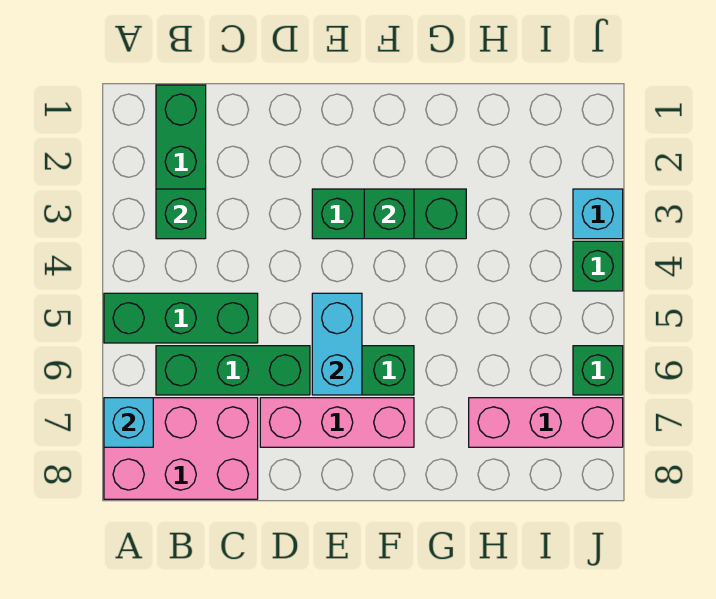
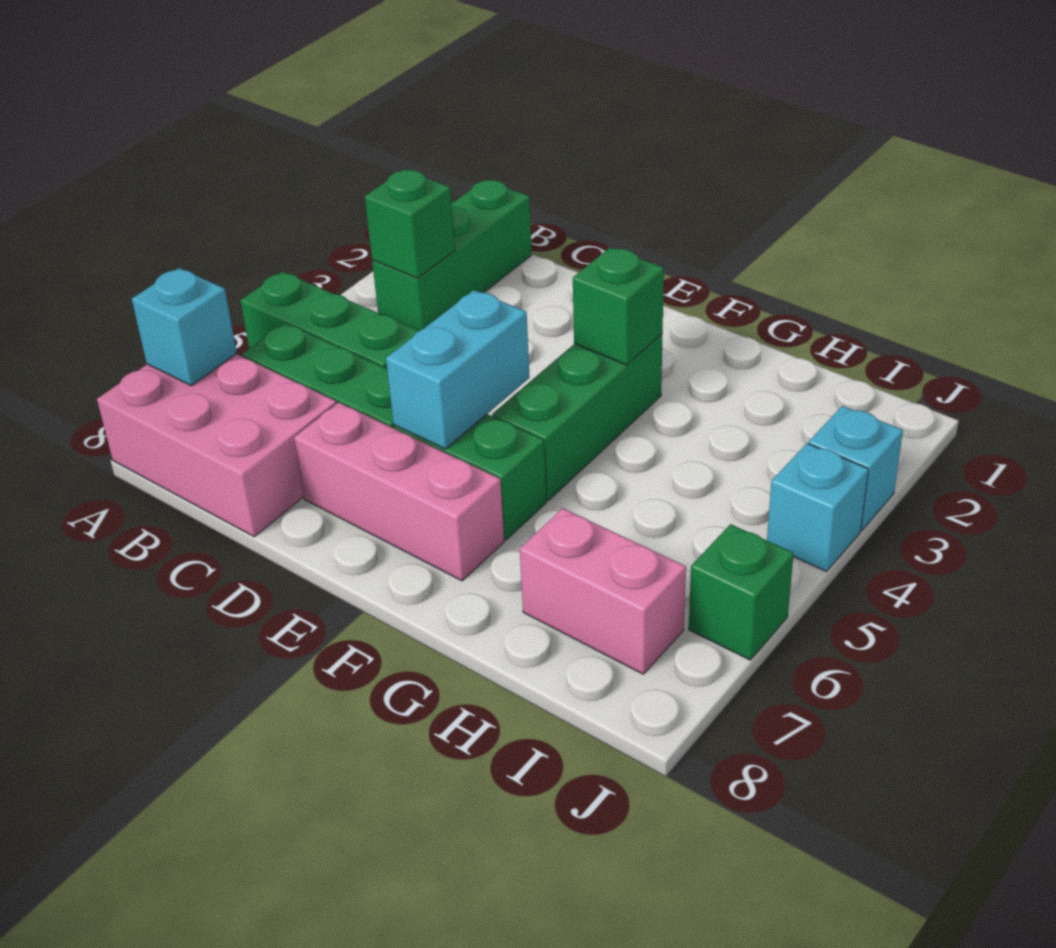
green brick E3:G3 level 1 -> green brick F3:F5 level 1
pink brick H7:J7 level 1 -> pink brick H7:I7 level 1
green brick J4 level 1 -> cyan brick J4 level 1

